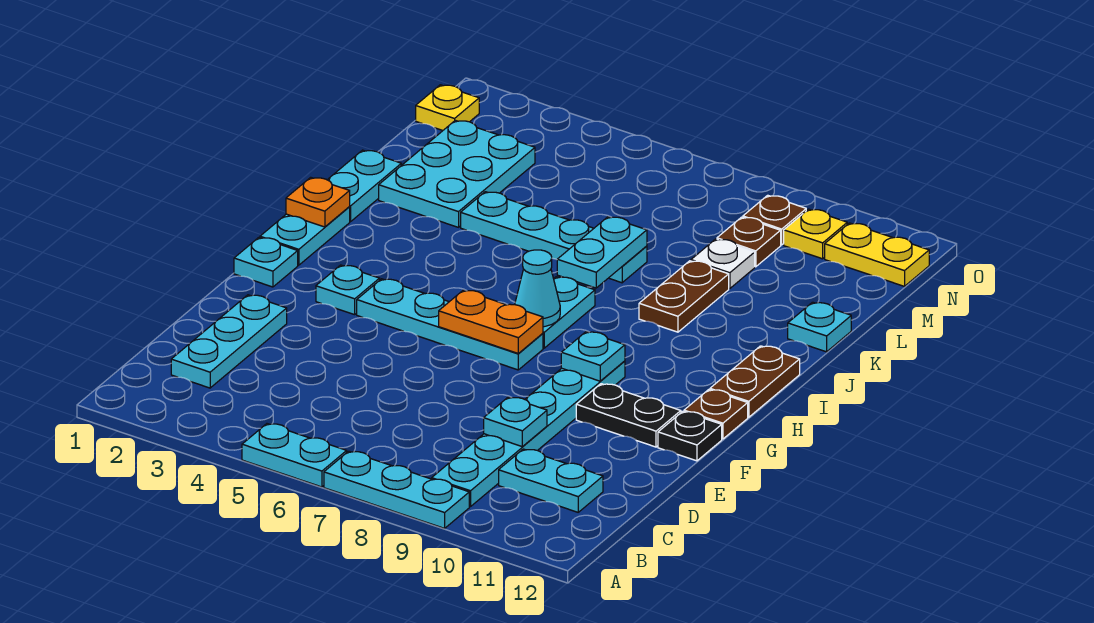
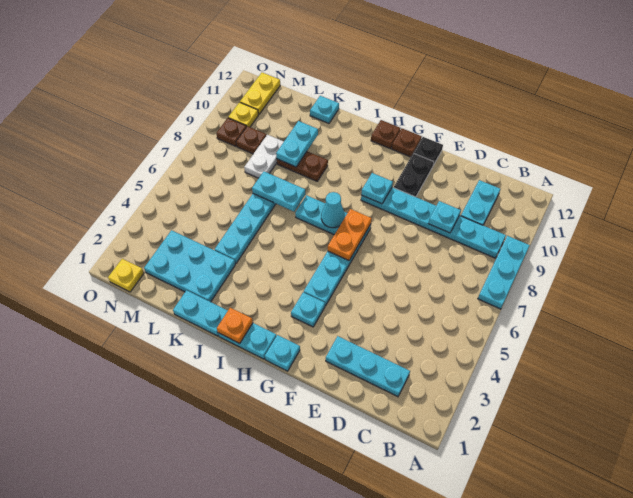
cyan plate A5:A6 level 1 -> cyan plate K9:K10 level 2
brown plate H12:I12 level 1 -> brown plate H12 level 1
white plate L9 level 1 -> white plate L8:L9 level 1

